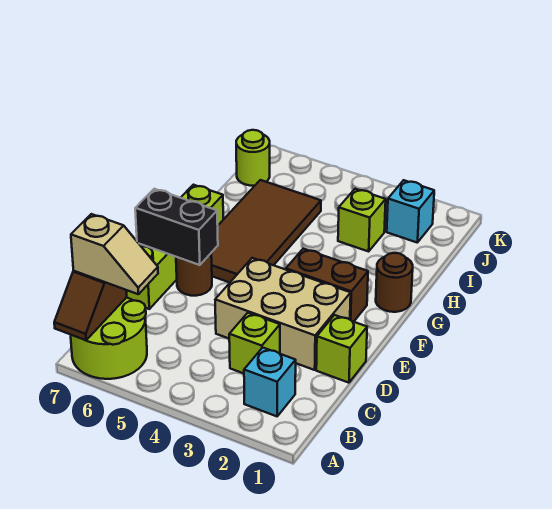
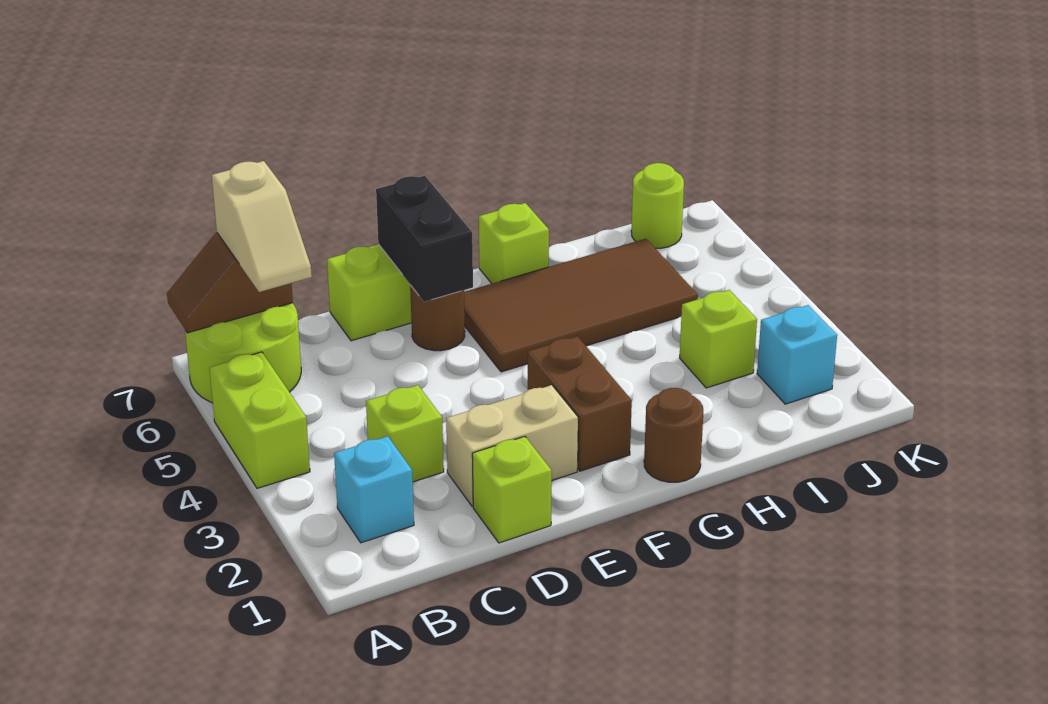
none -> lime brick A4:A5 level 1
tan brick D2:E4 level 1 -> tan brick D2:E2 level 1

